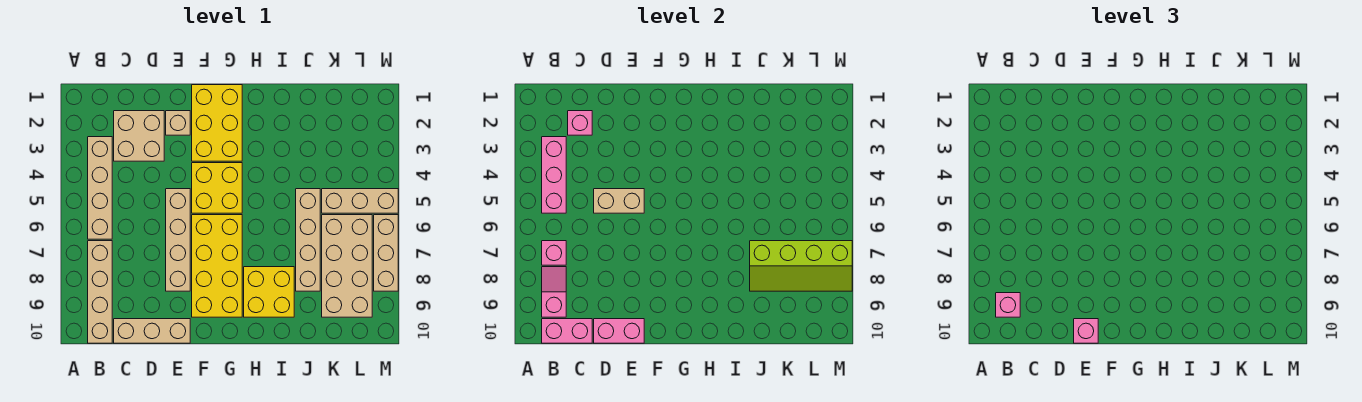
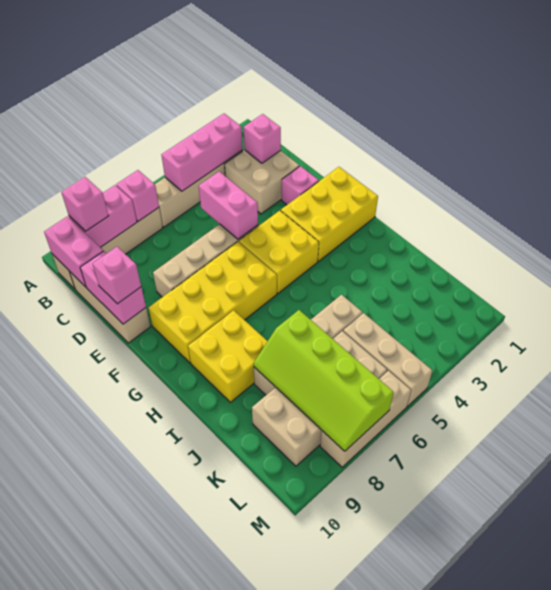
pink slope B8:B9 level 2 top 9 -> pink brick B8:B9 level 2
tan brick D5:E5 level 2 -> pink brick D5:E5 level 2
tan brick E2 level 1 -> pink brick E2 level 1

